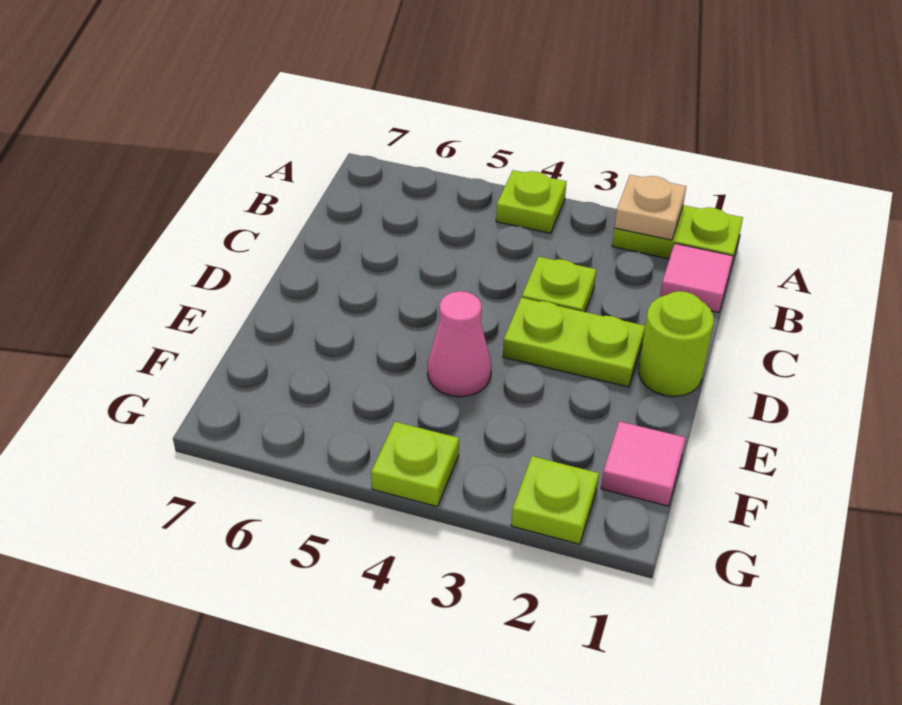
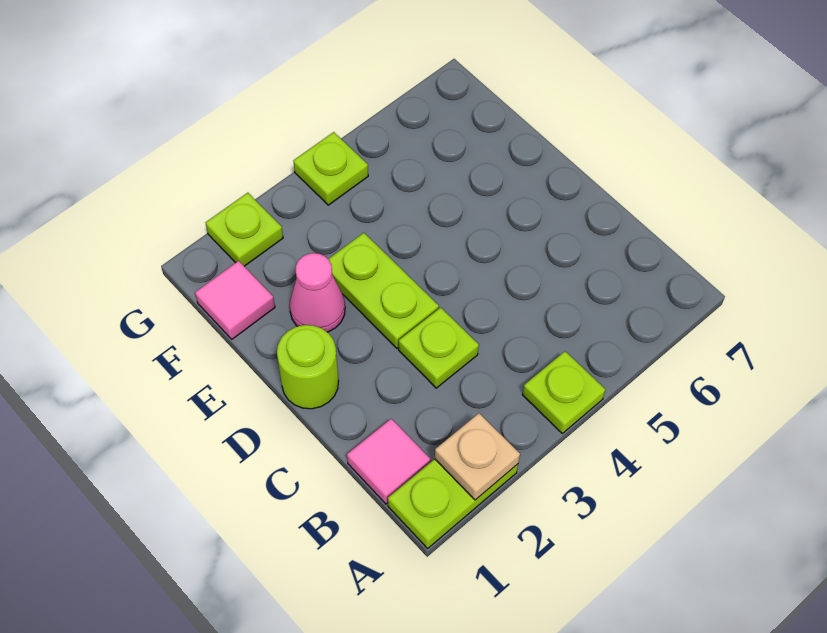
lime plate D2:D3 level 1 -> lime plate D3:E3 level 1
pink cone E4 level 1 -> pink cone E2 level 1

